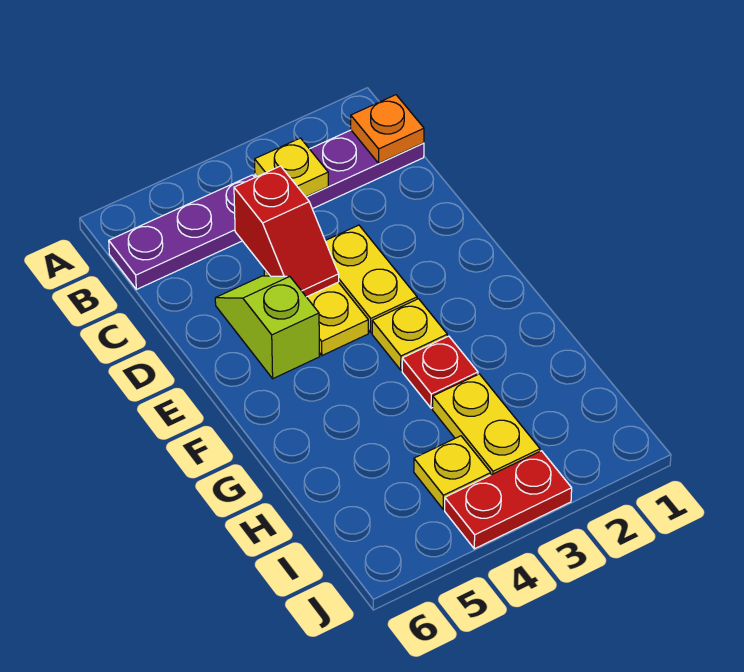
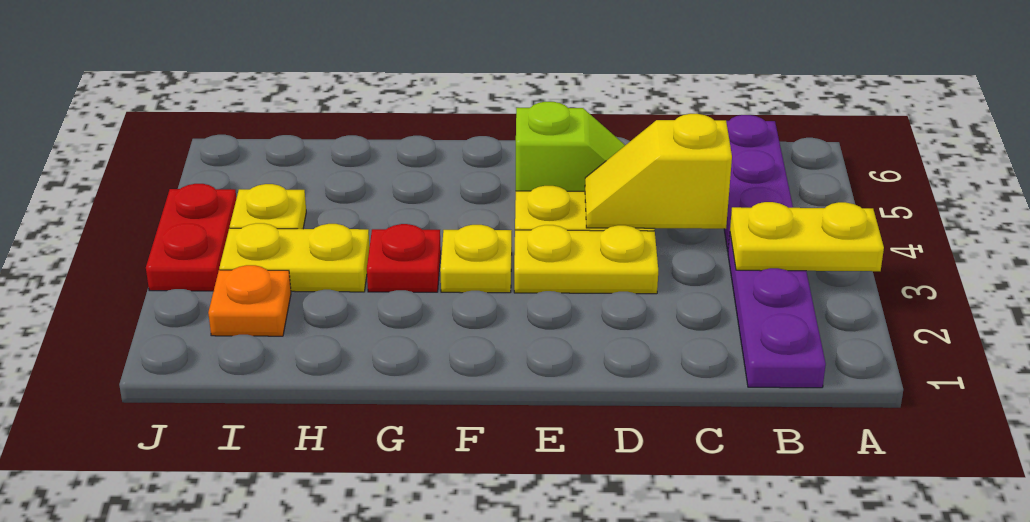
orange plate B1 level 2 -> orange plate I2 level 1
yellow plate B3 level 2 -> yellow plate A3:B3 level 2
red slope C4:D4 level 2 top C -> yellow slope C4:D4 level 2 top C

